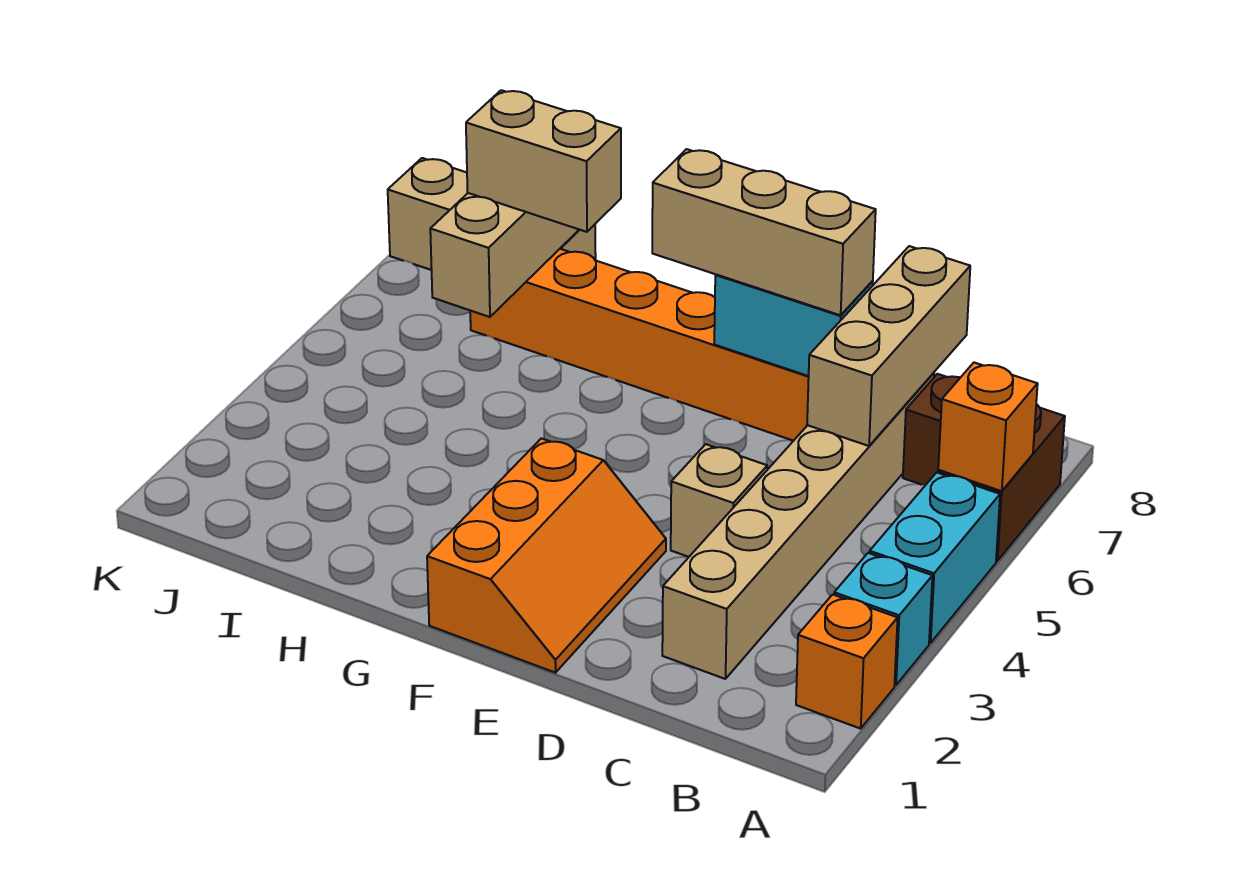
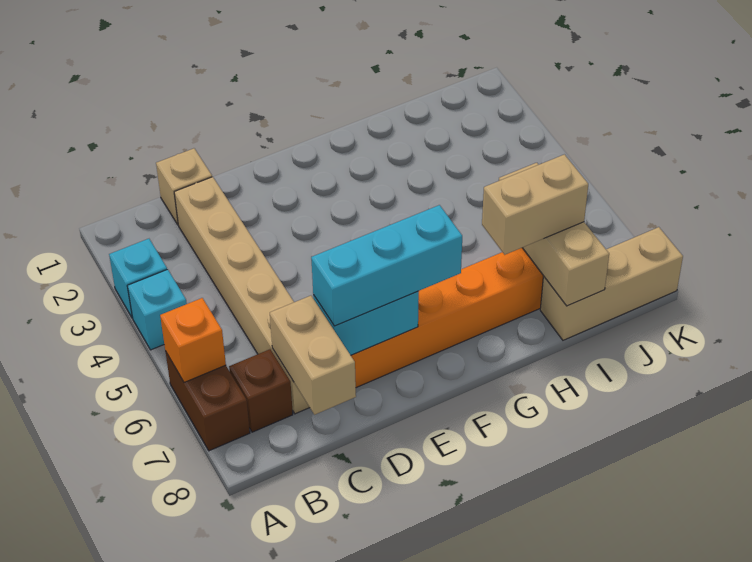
orange brick A2 level 1 -> none
cyan brick A4:A5 level 1 -> cyan brick A4 level 1
tan brick C6:C8 level 2 -> tan brick C7:C8 level 2
tan brick D4 level 1 -> tan brick C1 level 1
tan brick D7:F7 level 3 -> cyan brick D7:F7 level 3
orange slope E1:F3 level 1 top F -> none

